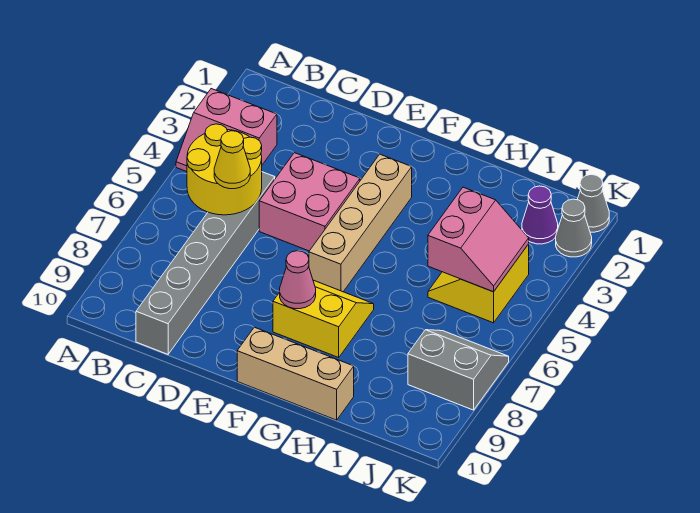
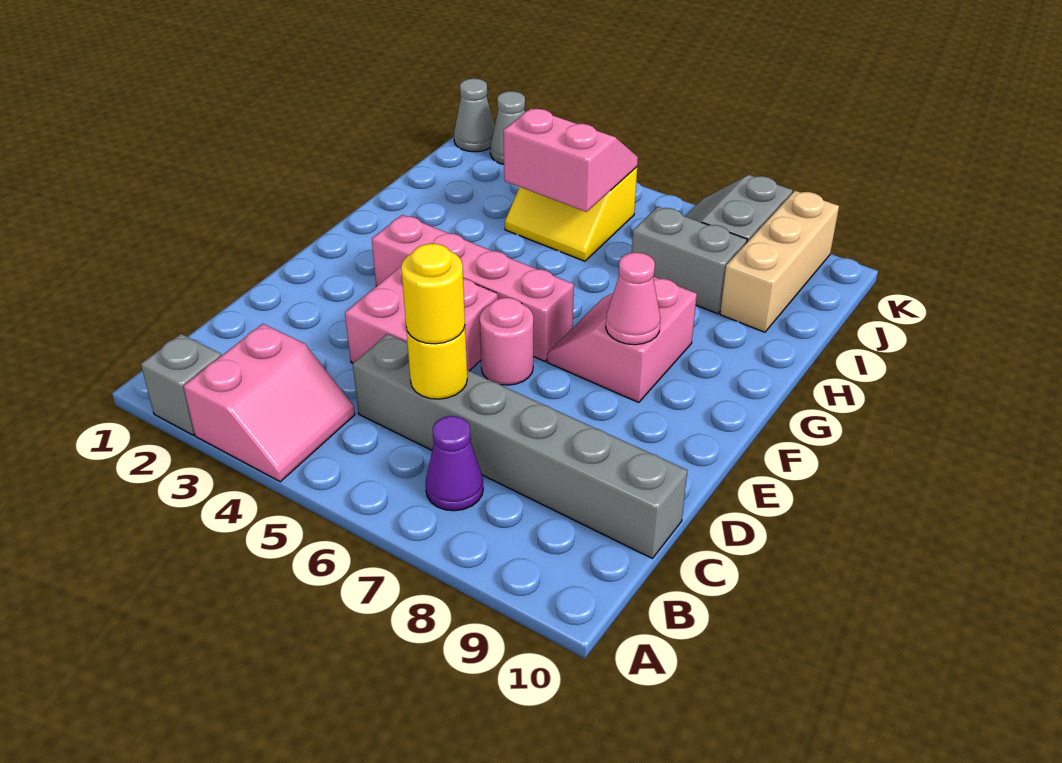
none -> grey brick A2 level 1
yellow round brick B5:C6 level 2 -> yellow round brick C6 level 2
yellow cone C6 level 3 -> yellow round brick C6 level 3
none -> pink round brick E6 level 1
tan brick F3:F6 level 1 -> pink brick F3:F6 level 1
yellow slope F7:G8 level 1 top 8 -> pink slope F7:G8 level 1 top 8
tan brick F10:H10 level 1 -> tan brick I9:K9 level 1
none -> grey brick I7:I8 level 1
purple cone J2 level 1 -> purple cone B7 level 1

